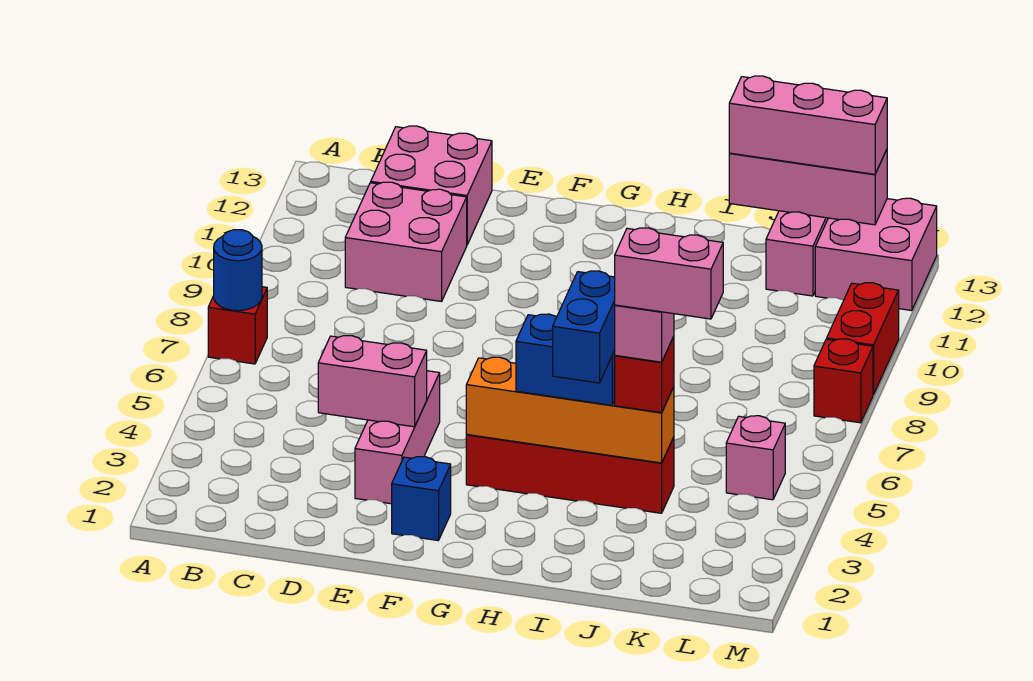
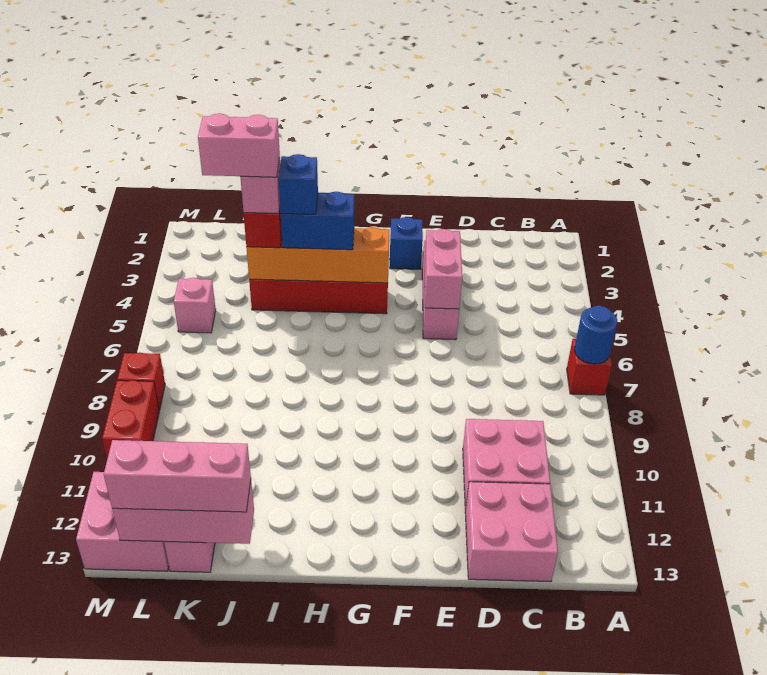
pink brick D4:E4 level 2 -> pink brick E4:E5 level 2
blue brick I3:I4 level 4 -> blue brick I4 level 4

